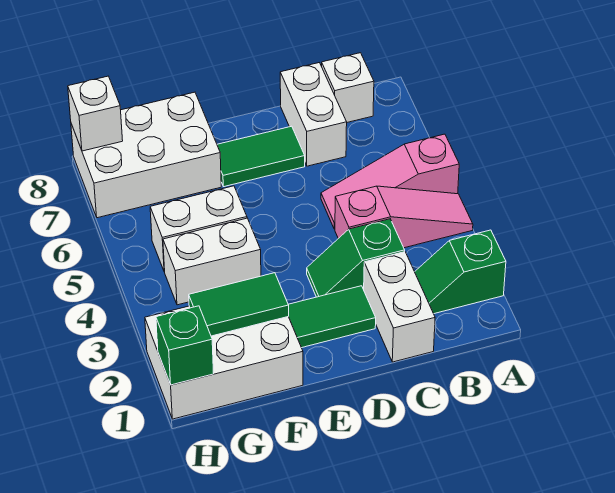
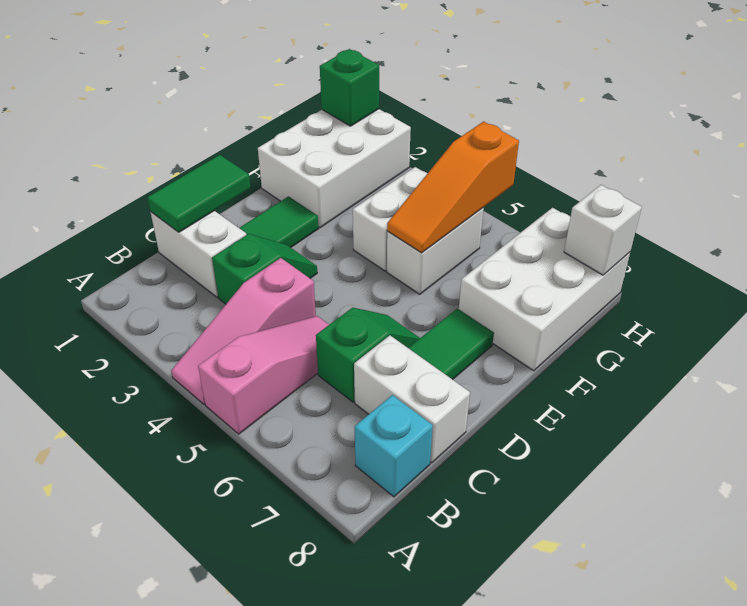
green slope A2:B2 level 1 top A -> green slope C6:D6 level 1 top C
white brick B8 level 1 -> cyan brick B8 level 1
green tile F2:G2 level 2 -> green tile C1:D1 level 2
none -> orange slope F5:H5 level 2 top H

